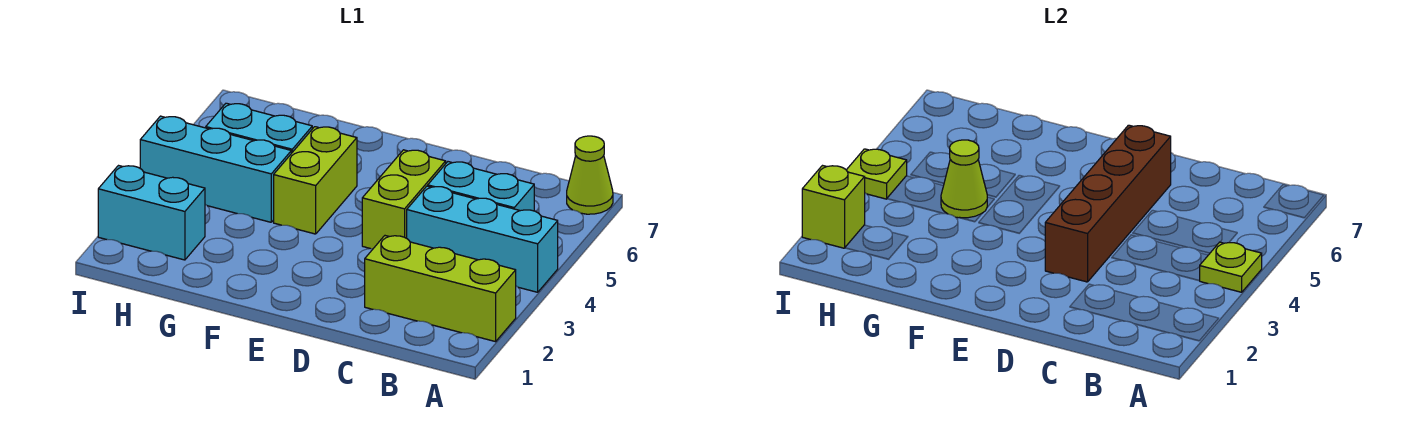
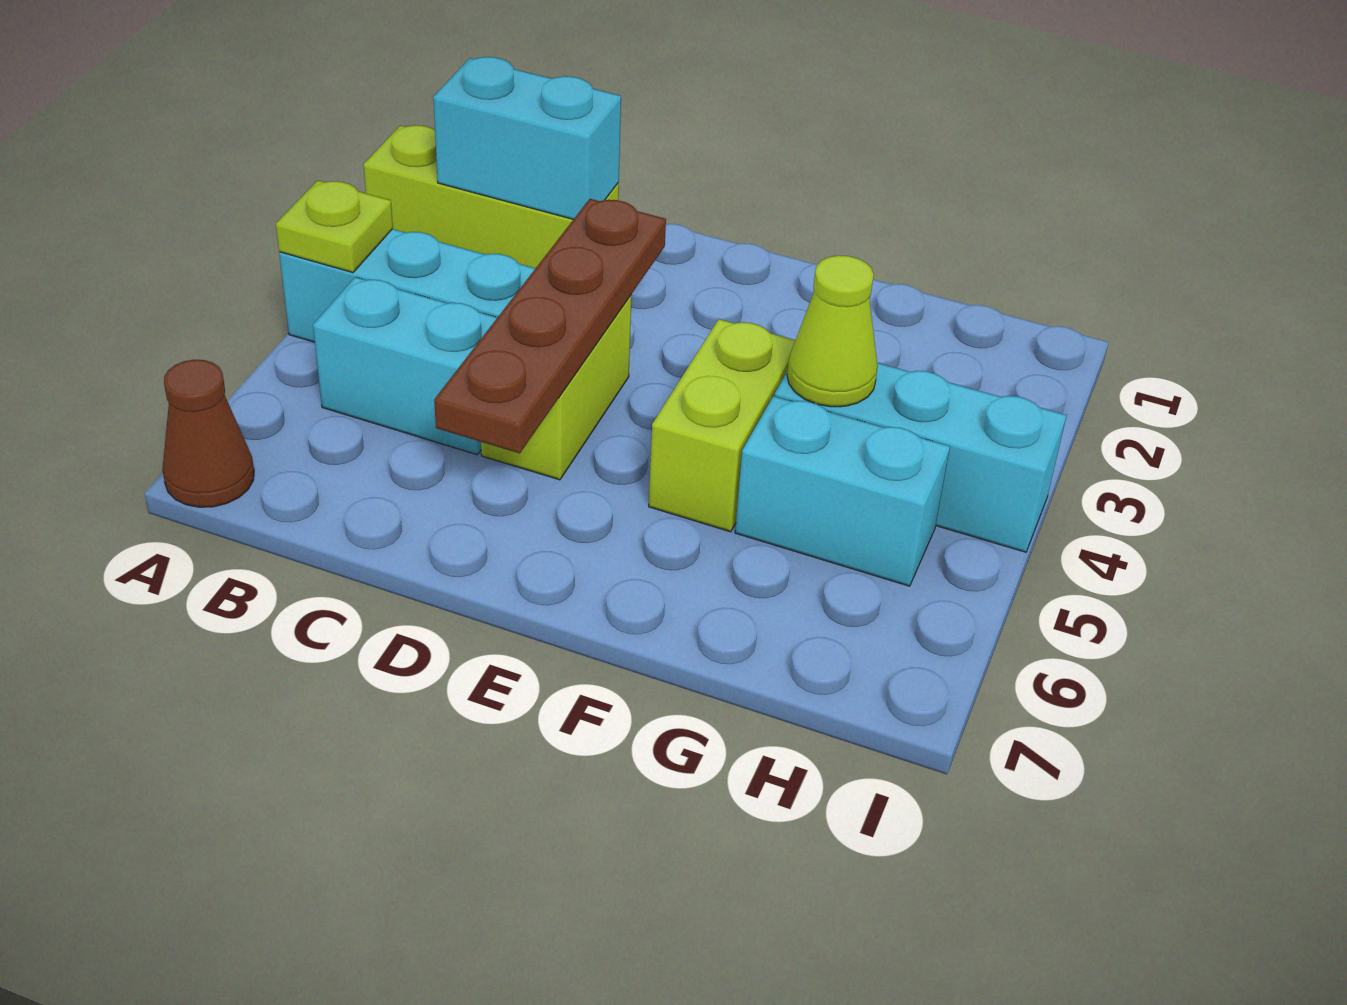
lime cone A7 level 1 -> brown cone A7 level 1
brown brick D3:D6 level 2 -> brown plate D3:D6 level 2
cyan brick H2:I2 level 1 -> cyan brick B2:C2 level 2
lime brick I2 level 2 -> none
lime plate I4 level 2 -> none

